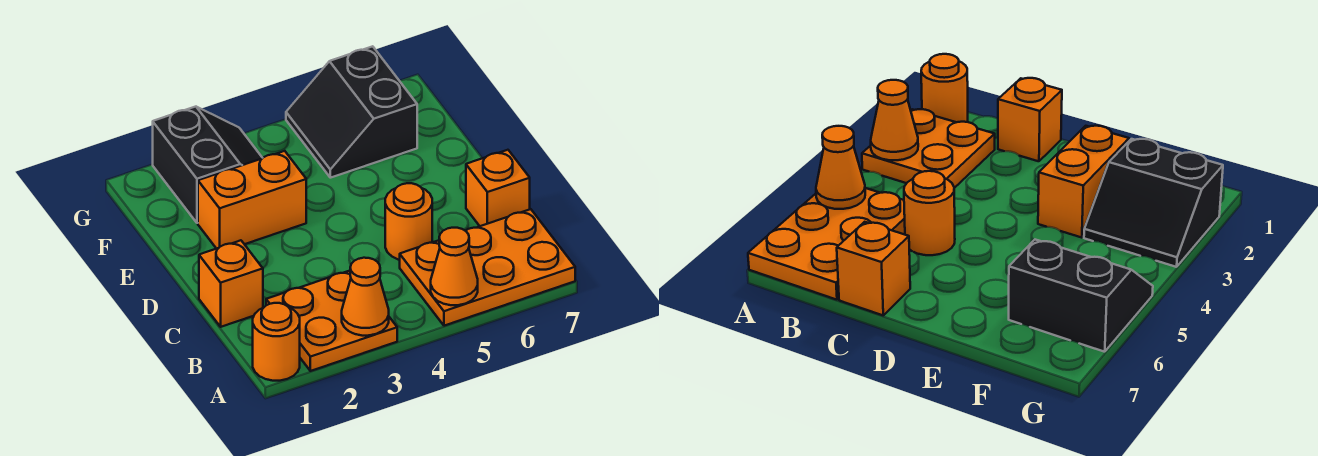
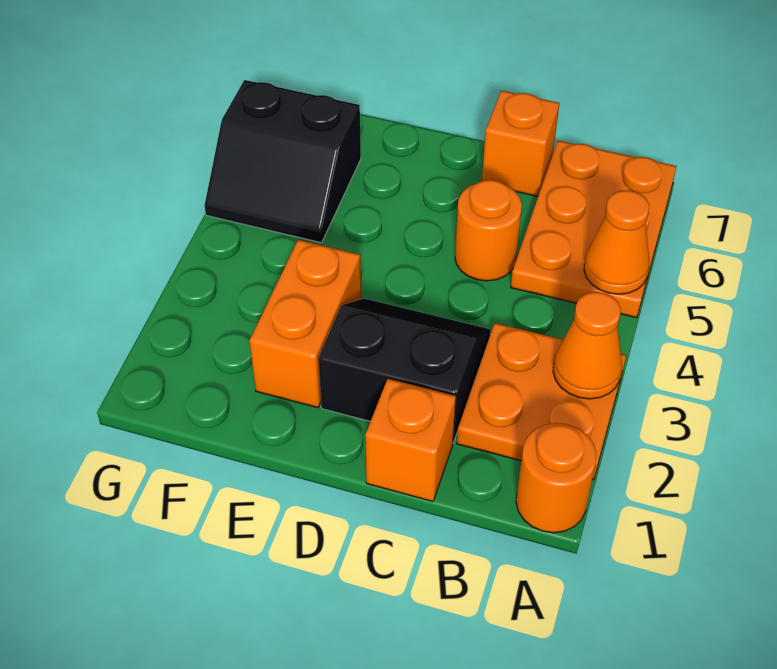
black slope F2:G3 level 1 top 2 -> black slope C2:D3 level 1 top 2

